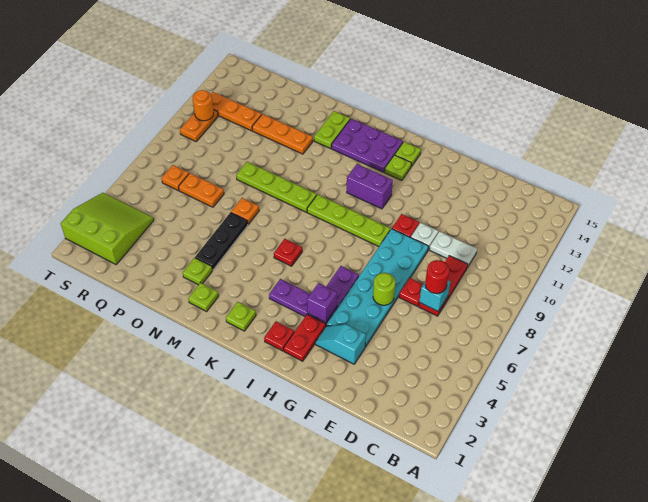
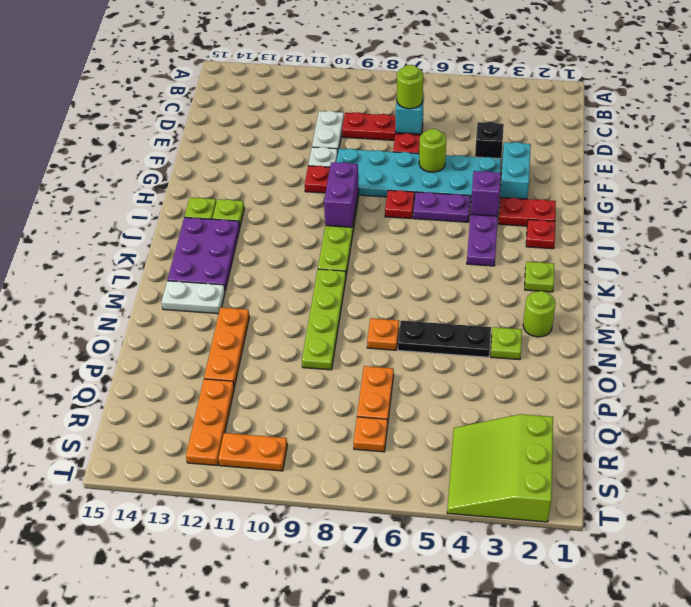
red round brick D7 level 3 -> lime round brick D7 level 3
none -> black brick E4 level 1
cyan slope F3:G3 level 1 top F -> cyan brick F3:G3 level 1
purple brick I11:J11 level 1 -> purple brick H9:I9 level 2
red plate K6 level 1 -> red plate H7 level 1
lime plate M2 level 1 -> lime round brick M2 level 1
lime plate M13:M14 level 1 -> white plate M13:M14 level 1
orange round brick S11 level 2 -> none

